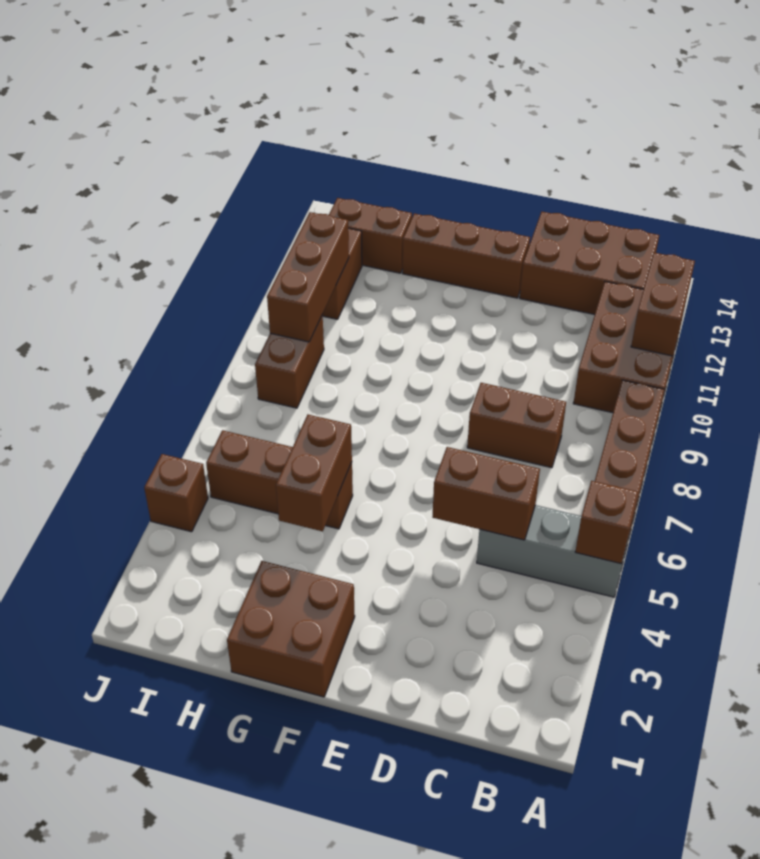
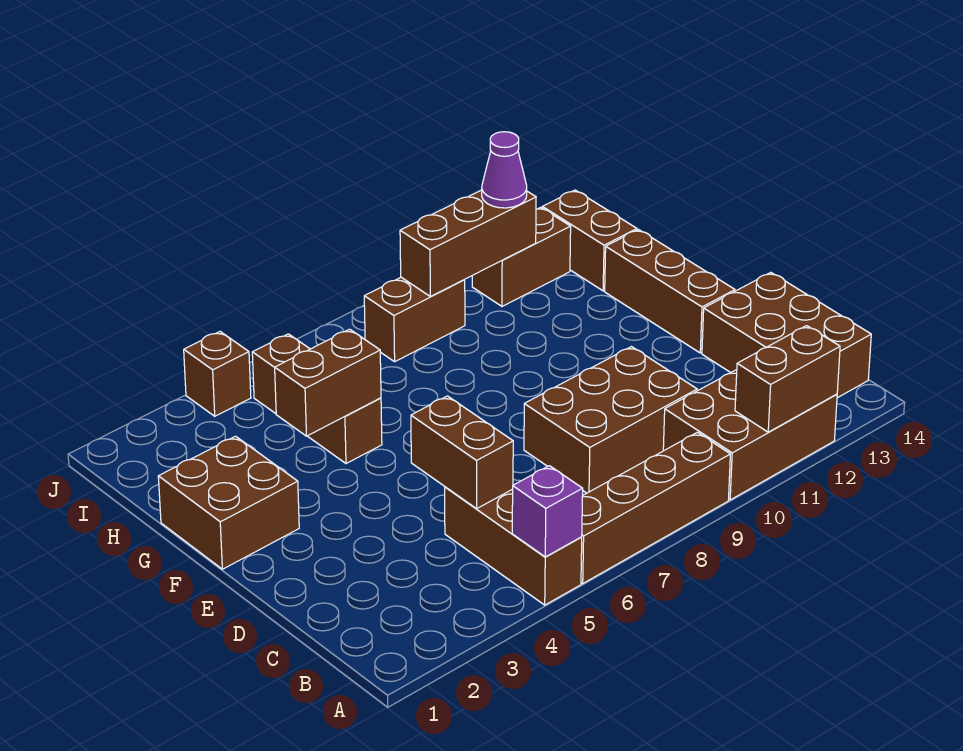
grey brick A5:C5 level 1 -> brown brick A5:C5 level 1
brown brick A5 level 2 -> purple brick A5 level 2
brown brick C8:D8 level 1 -> brown brick C8:D10 level 1
none -> purple cone I11 level 3

